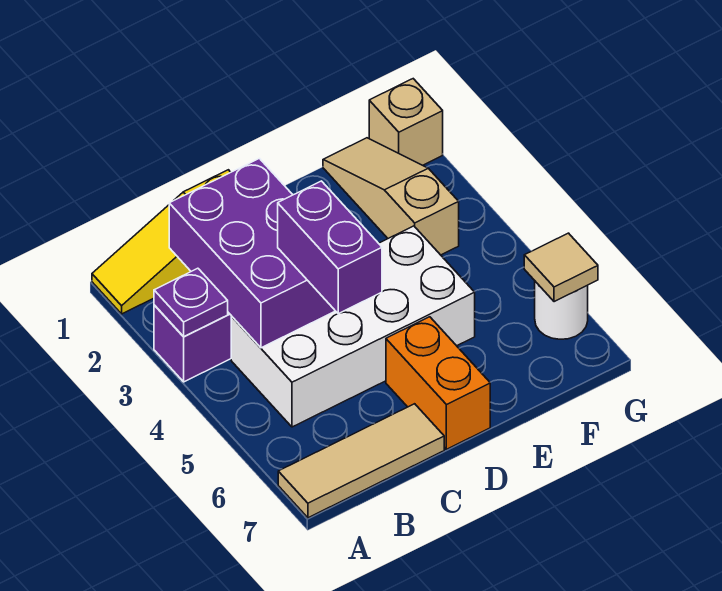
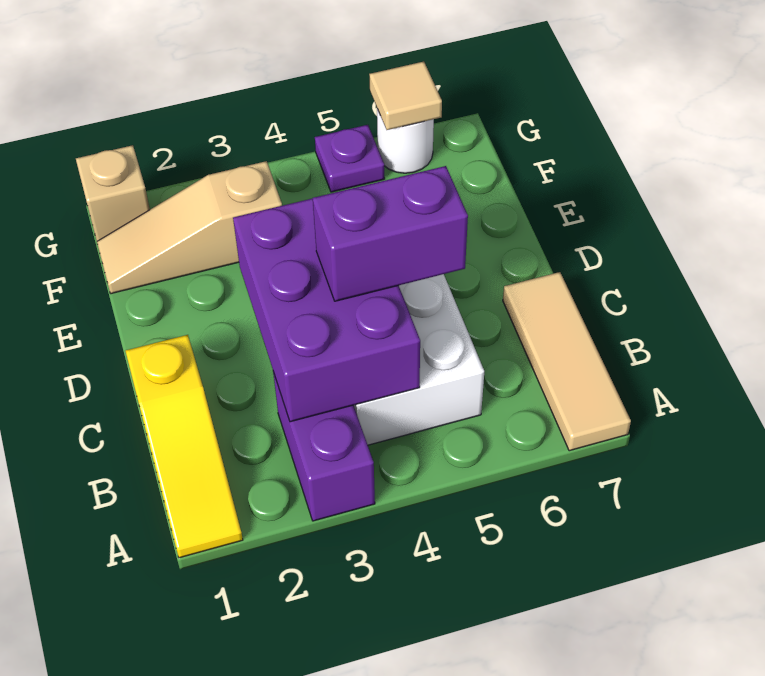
purple plate A3 level 2 -> purple plate G5 level 1
purple brick B2:C4 level 2 -> purple brick B3:D4 level 2
orange brick D6:D7 level 1 -> none

